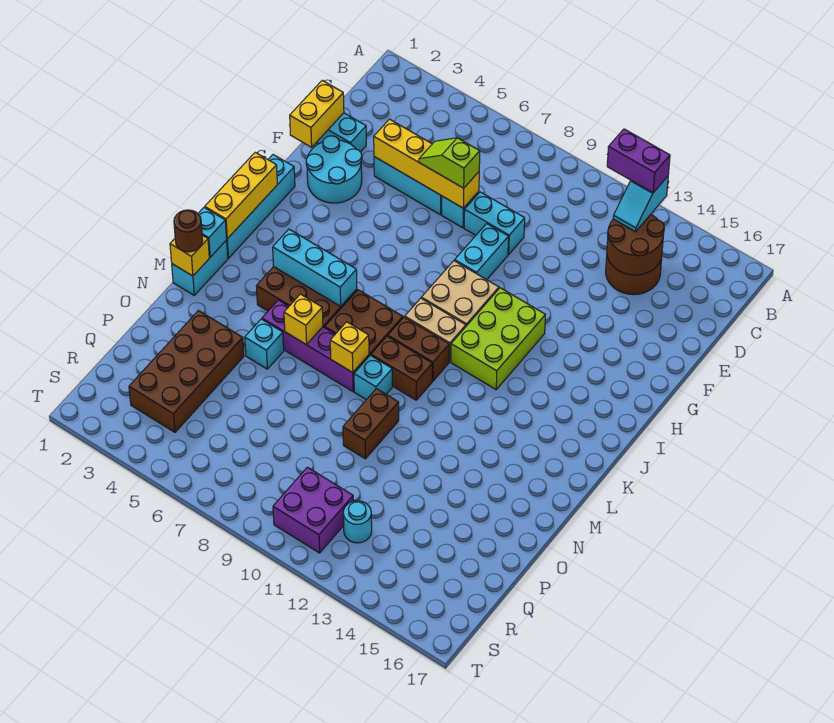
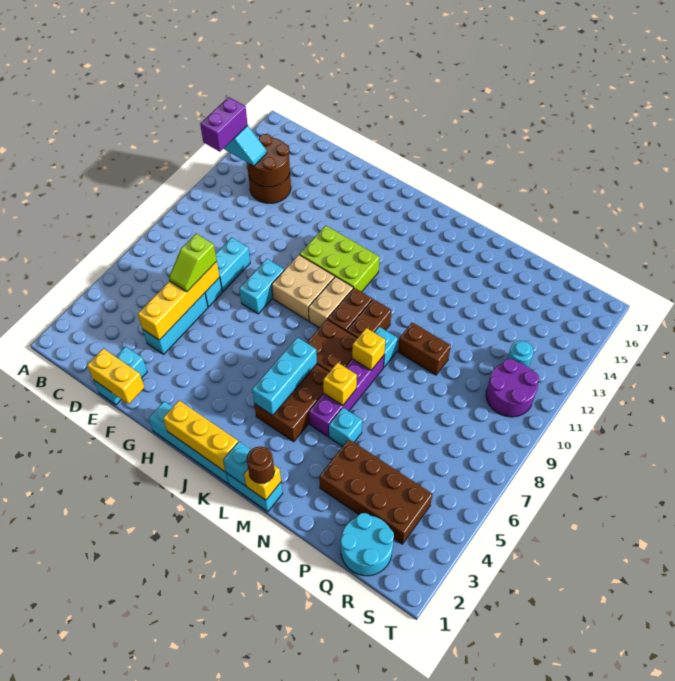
cyan round brick F2:G3 level 1 -> cyan round brick Q1:R2 level 1
cyan brick F9:G9 level 1 -> cyan brick G8:G9 level 1
purple brick R10:S11 level 1 -> purple round brick R10:S11 level 1

